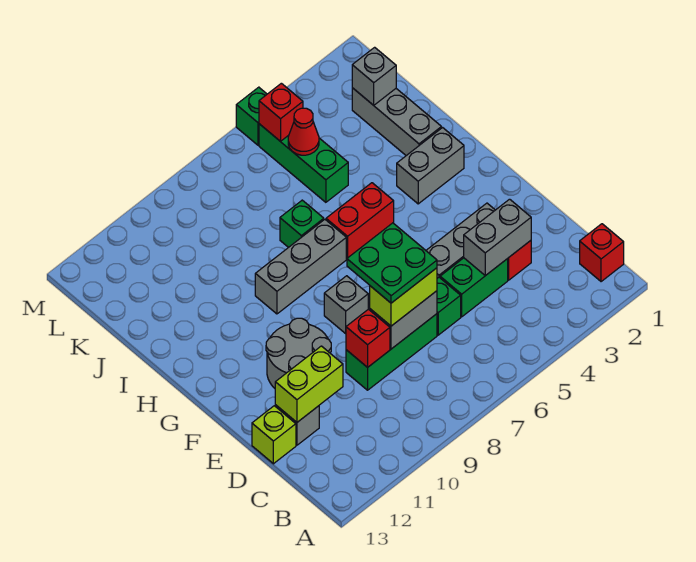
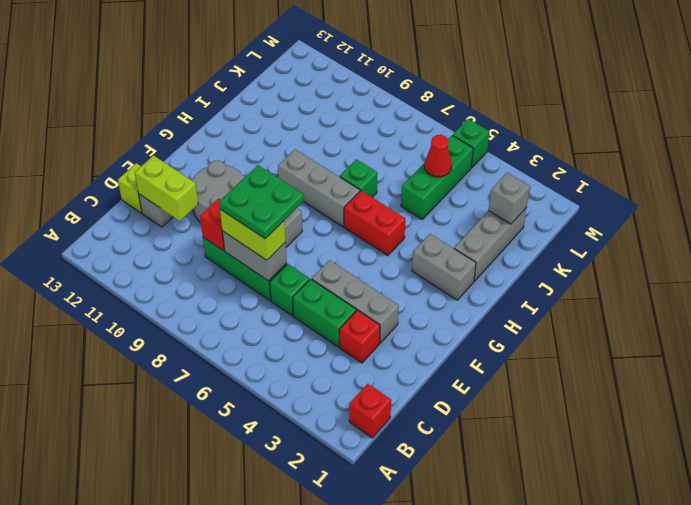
grey brick D3:D4 level 2 -> none
red brick L5 level 2 -> none

